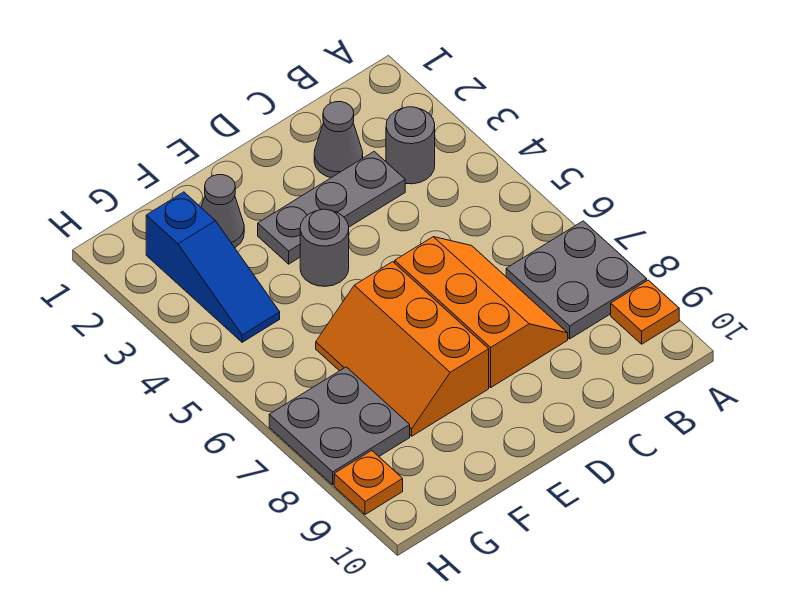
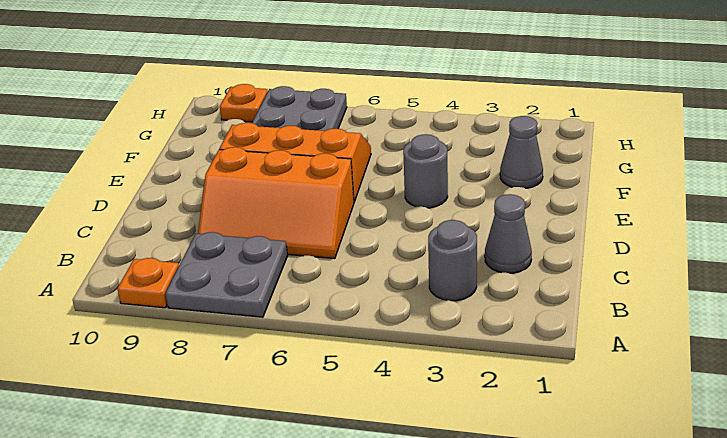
grey plate C3:E3 level 1 -> none
blue slope G2:G4 level 1 top 2 -> none

